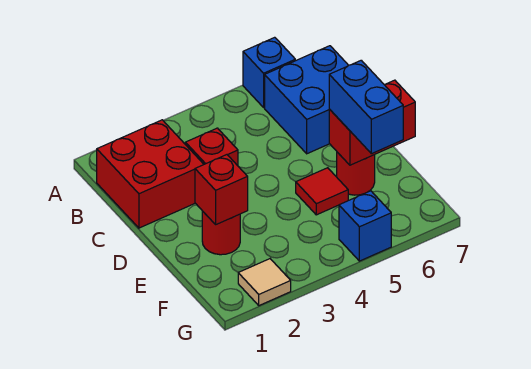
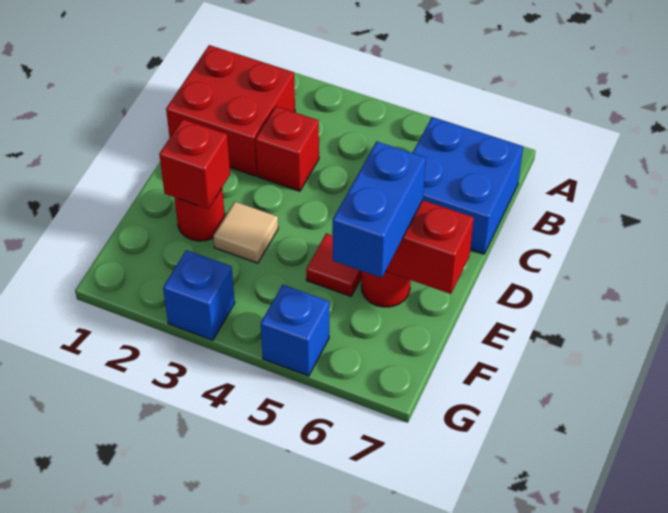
blue brick A6 level 1 -> blue brick G3 level 1
tan tile G2 level 1 -> tan tile E3 level 1

